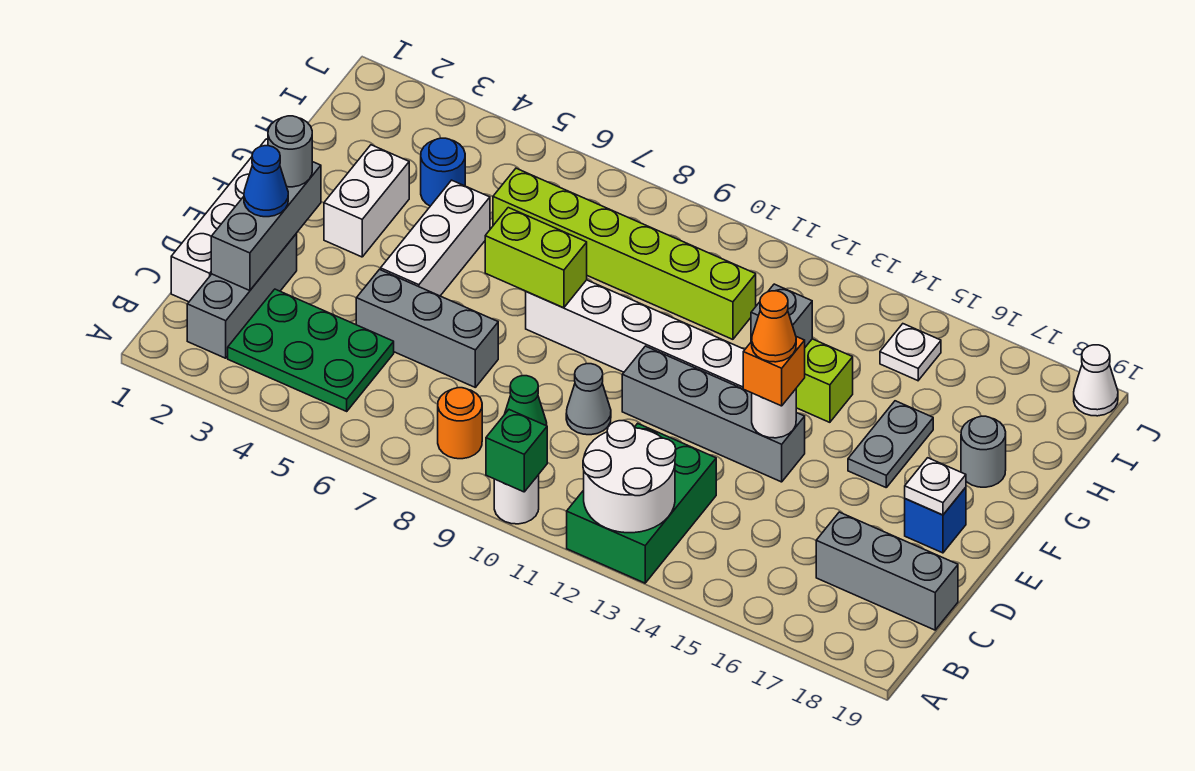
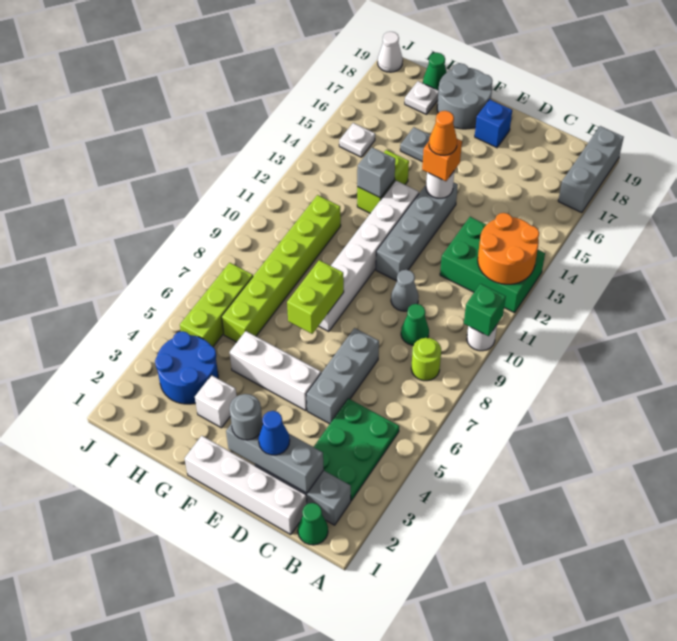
white round brick A12:B13 level 2 -> orange round brick A12:B13 level 2
none -> green cone B1 level 1
orange round brick B8 level 1 -> lime round brick B8 level 1
grey brick C17:C19 level 1 -> grey brick A17:A19 level 1
white plate E18 level 2 -> white plate H18 level 1
white brick F3:G3 level 1 -> white brick G3 level 1
grey round brick G18 level 1 -> grey round brick F18:G19 level 1
blue round brick H4 level 1 -> blue round brick H3:I4 level 1
none -> green cone H19 level 1
none -> lime brick I5:I7 level 1

